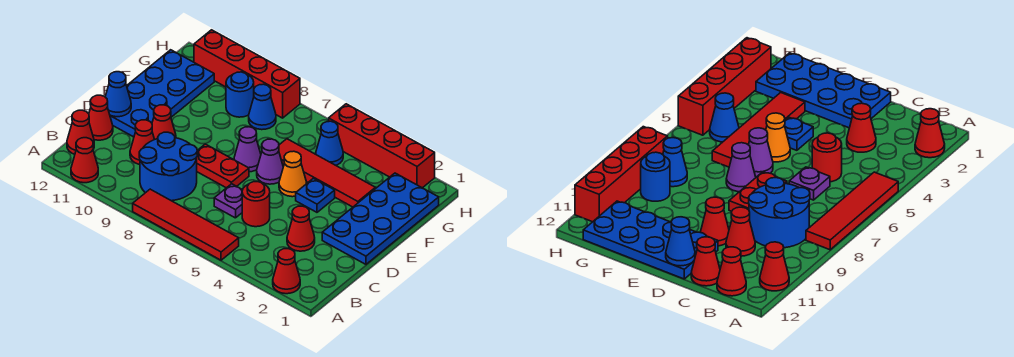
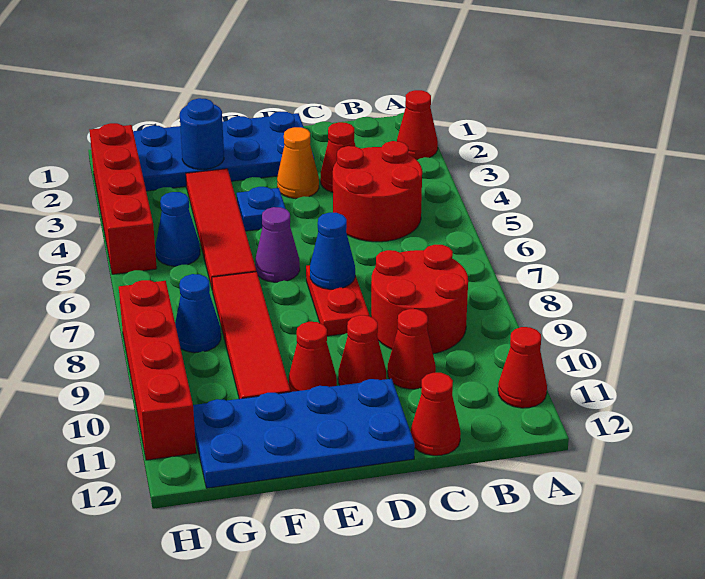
red tile A5:A8 level 1 -> red tile F7:F10 level 1
blue round brick B8:C9 level 1 -> red round brick B8:C9 level 1
red cone B12 level 1 -> red cone E10 level 1
red round brick C5 level 1 -> red round brick B4:C5 level 1
purple plate C6 level 1 -> none
blue cone D12 level 2 -> blue cone D7 level 2
orange cone E5 level 1 -> orange cone D3 level 1
purple cone E7 level 1 -> none
blue round brick G9 level 1 -> blue round brick F2 level 2

